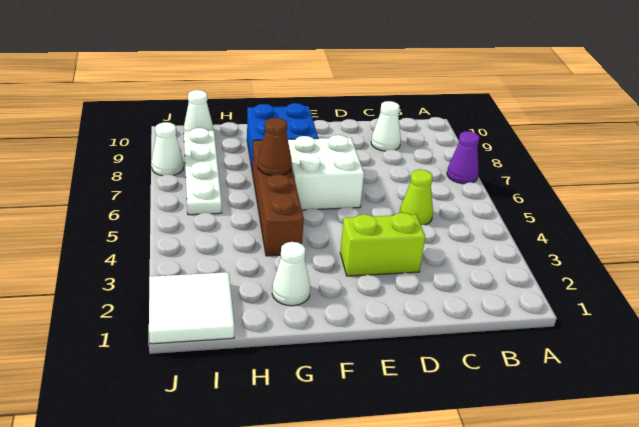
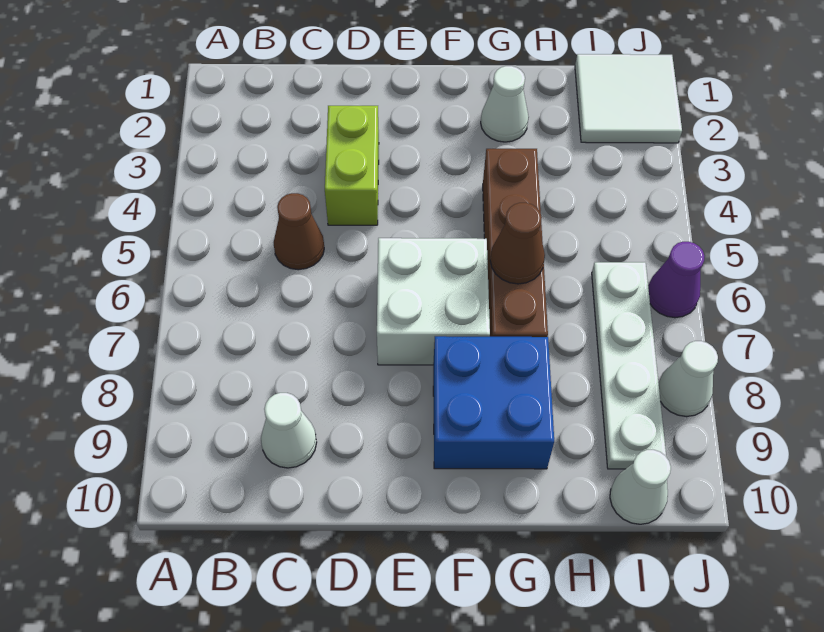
purple cone A7 level 1 -> purple cone J6 level 1
lime cone C5 level 1 -> brown cone C5 level 1
lime brick D3:E3 level 1 -> lime brick D3:D4 level 1

